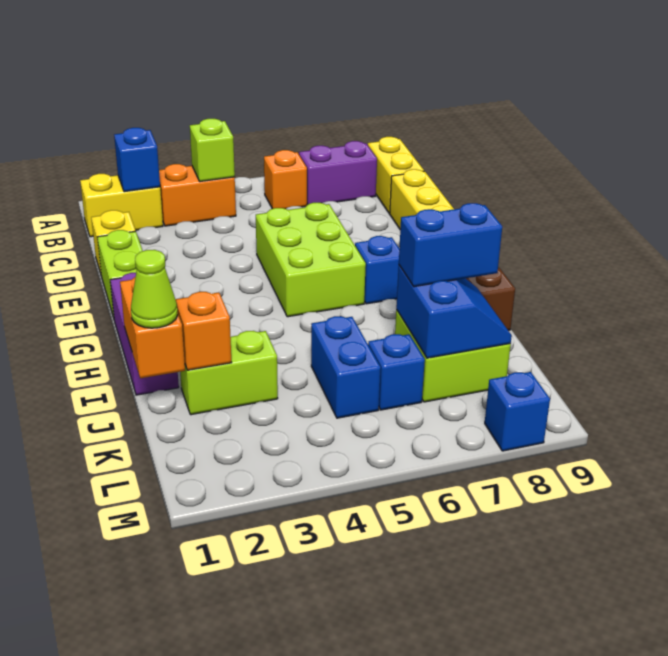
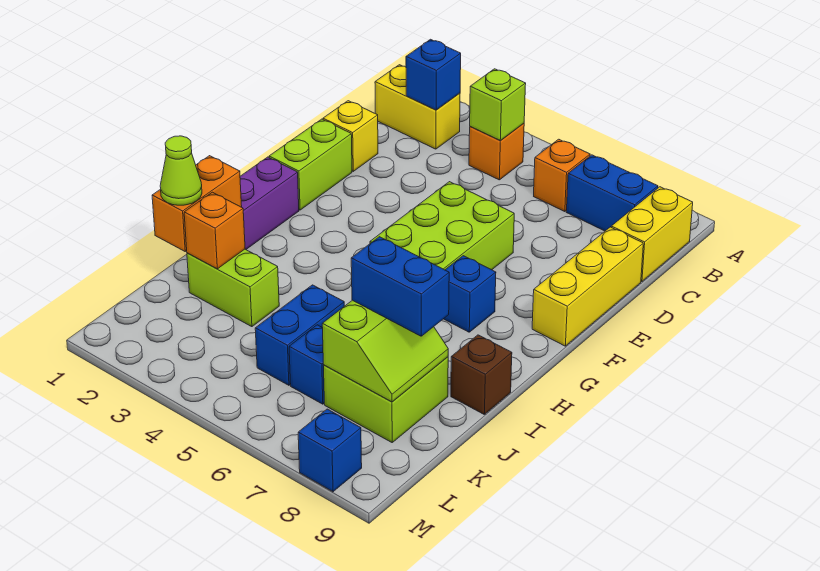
orange brick B3:B4 level 1 -> orange brick B4 level 1
purple brick B7:B8 level 1 -> blue brick B7:B8 level 1
blue slope J7:K8 level 2 top 7 -> lime slope J7:K8 level 2 top 7

